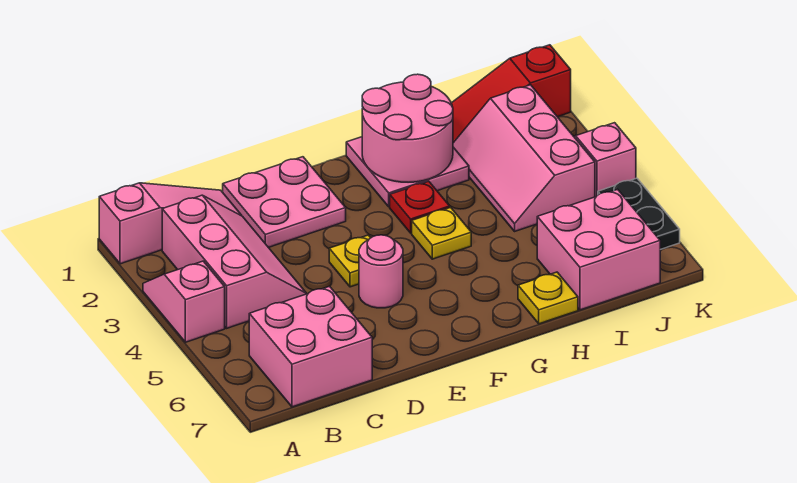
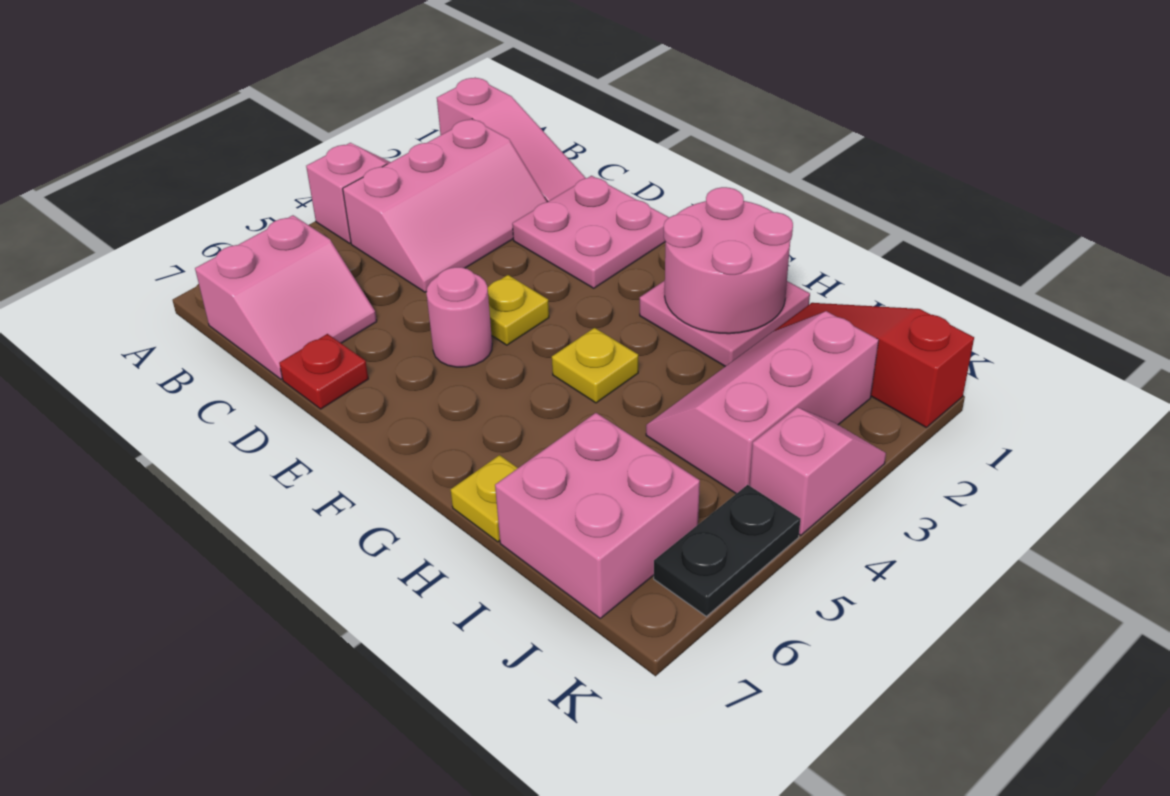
pink brick B6:C7 level 1 -> pink slope B6:C7 level 1 top B
red plate G3 level 1 -> red plate D7 level 1

